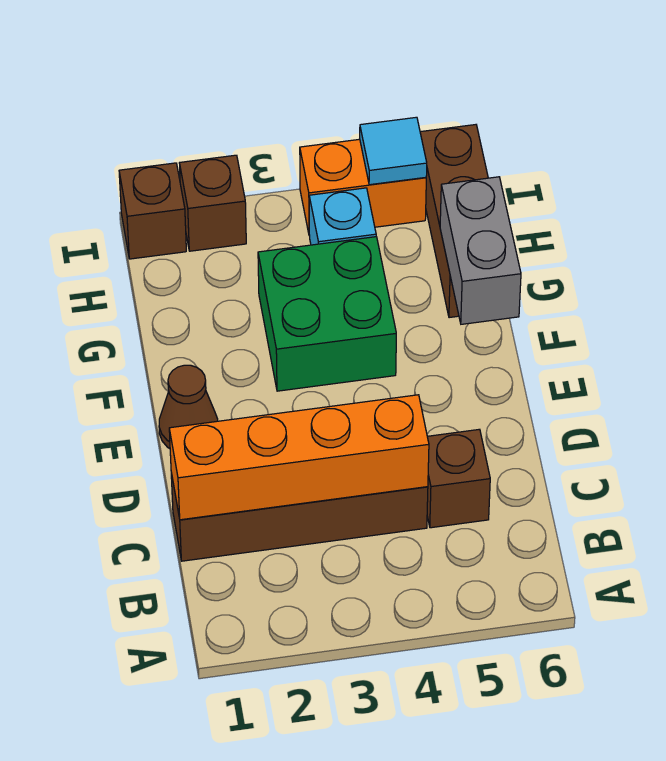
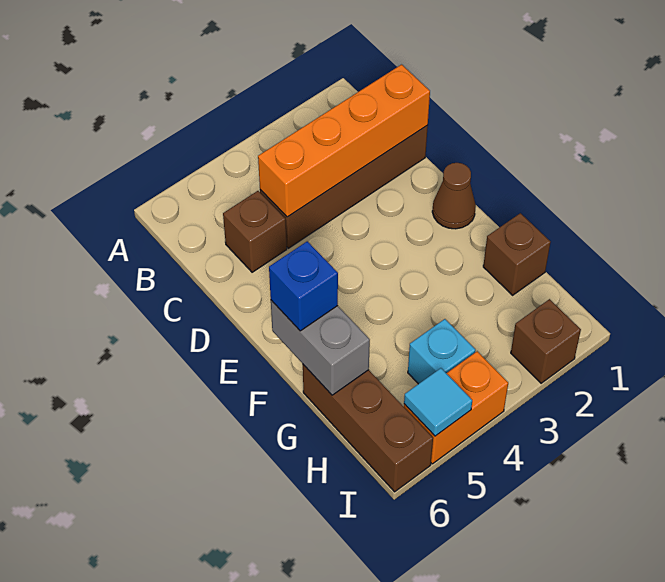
green brick F3:G4 level 1 -> none
none -> blue brick F6 level 3
brown brick I1 level 1 -> brown brick G1 level 1

